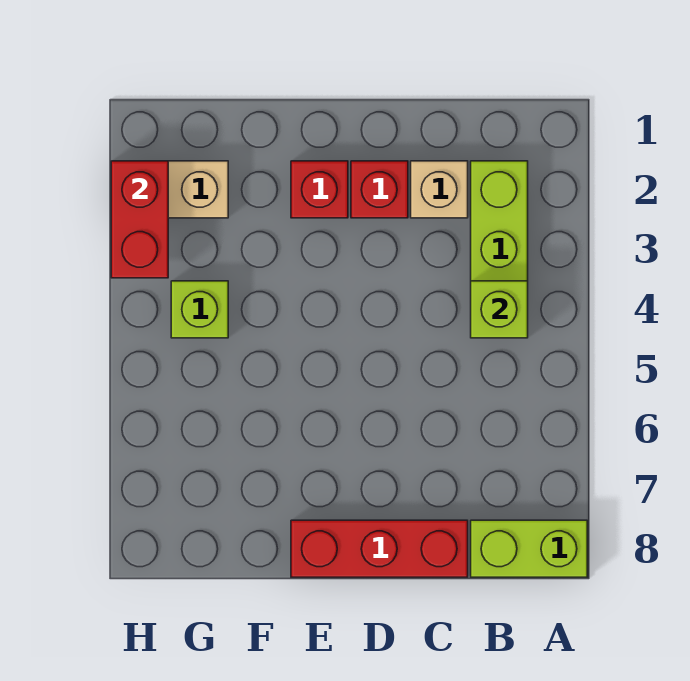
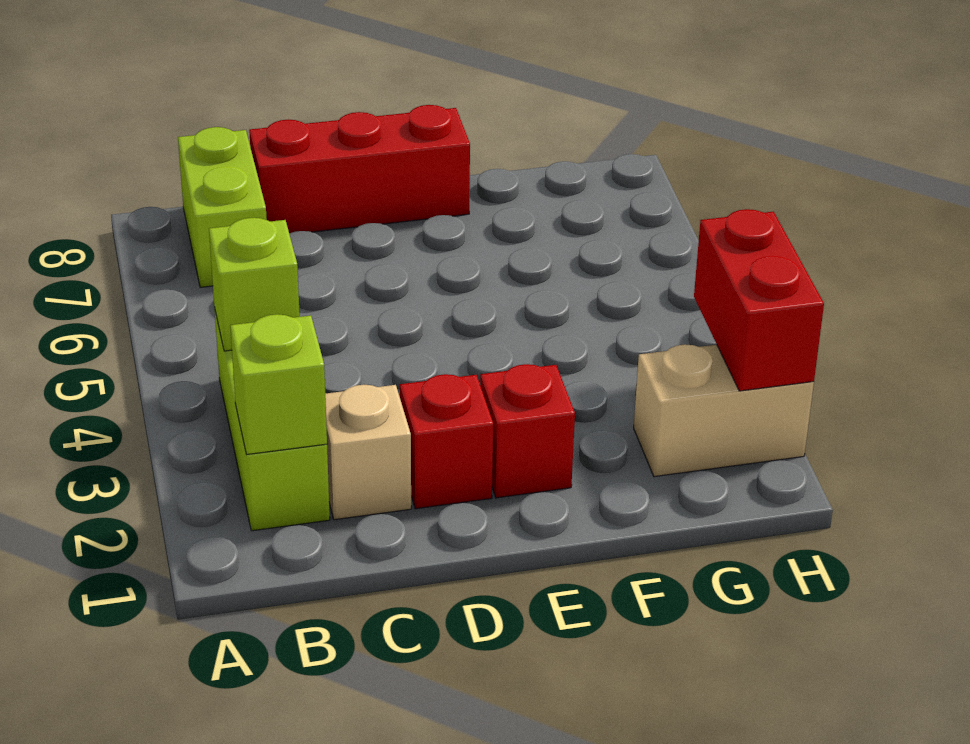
lime brick A8:B8 level 1 -> lime brick B7:B8 level 1
lime brick G4 level 1 -> lime brick B2 level 2

